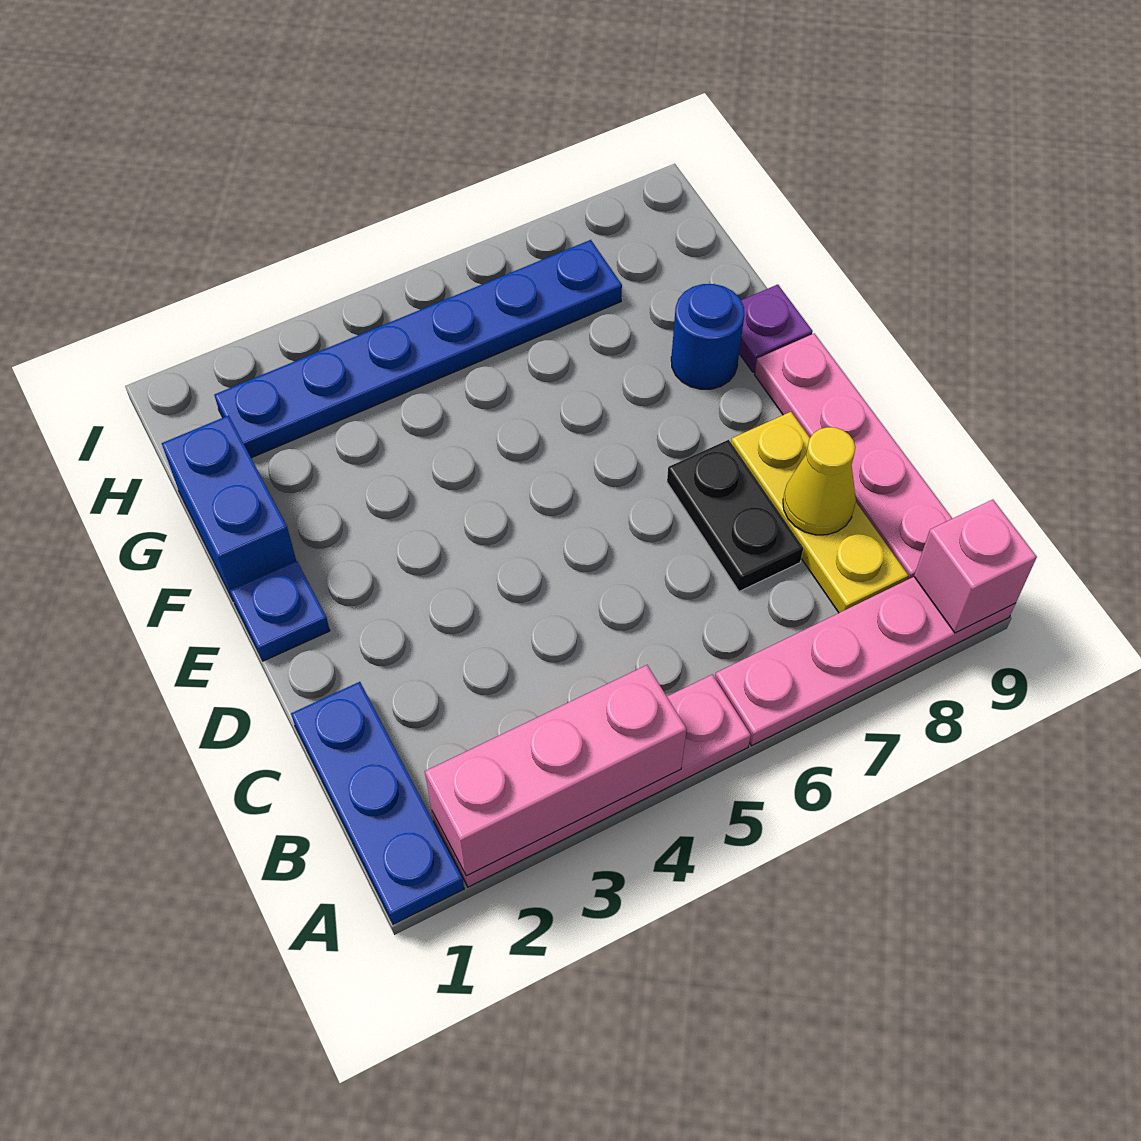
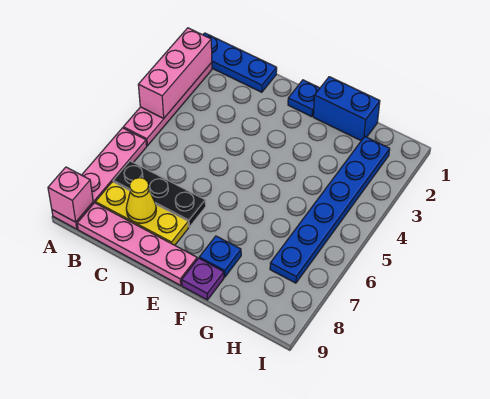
black plate C7:D7 level 1 -> black plate B7:D7 level 1
blue round brick F8 level 1 -> blue plate F8 level 1

